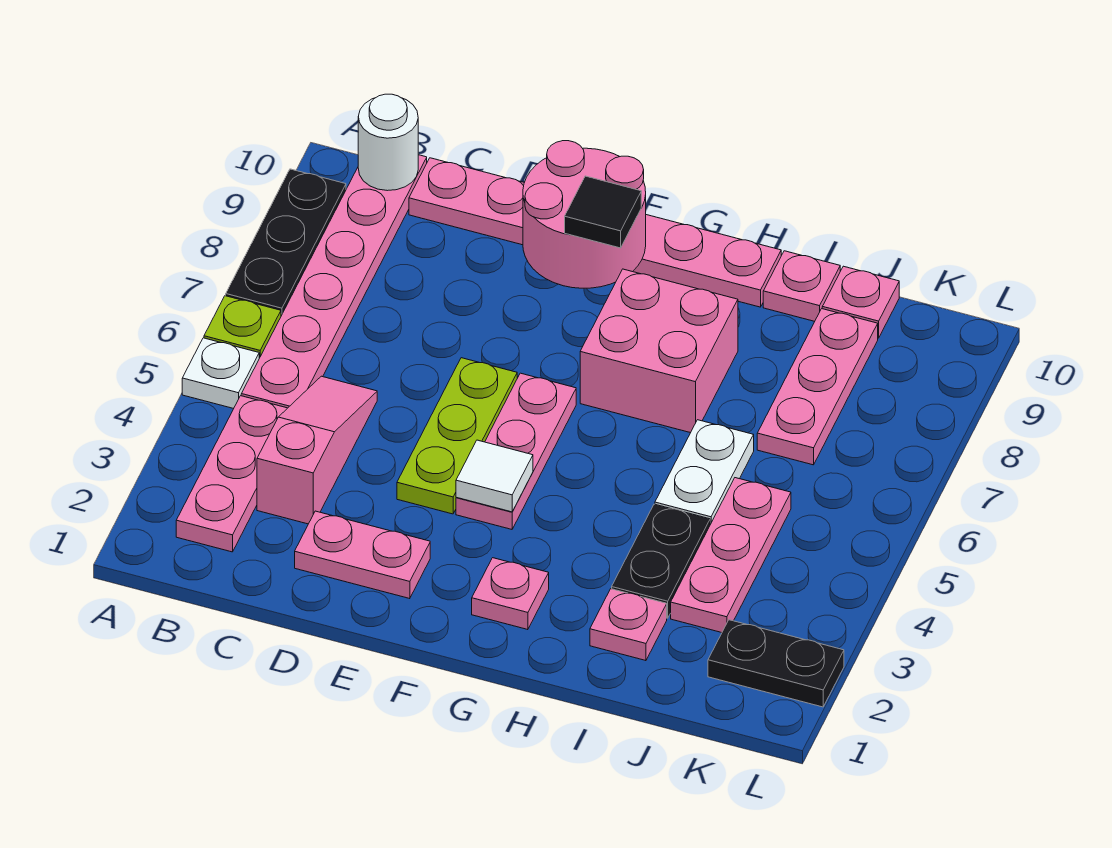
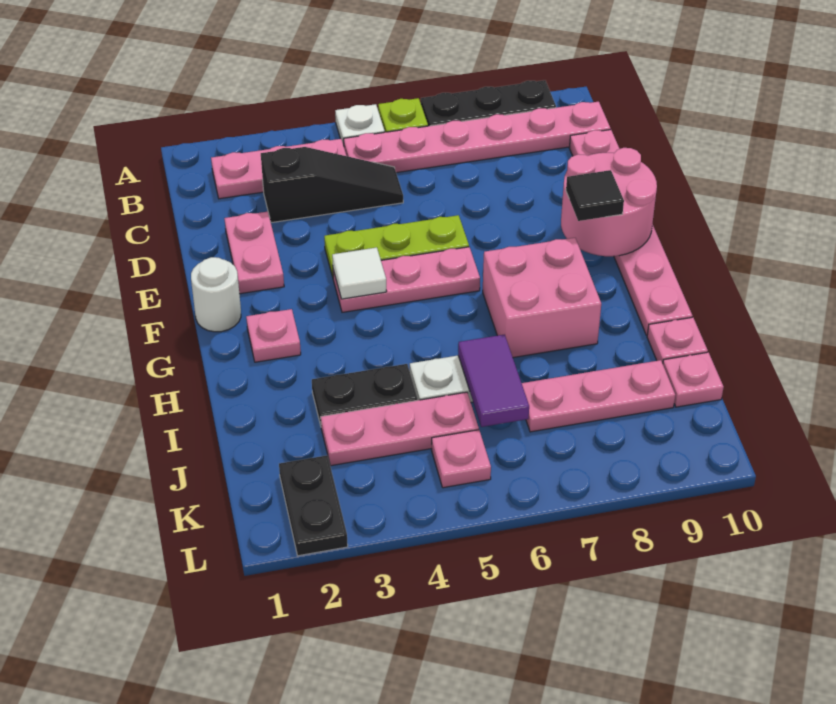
white round brick B10 level 2 -> white round brick F1 level 1
pink slope C3:C5 level 1 top 3 -> black slope C3:C5 level 1 top 3
pink plate I2 level 1 -> pink plate K5 level 1
none -> purple tile I6:J6 level 2

